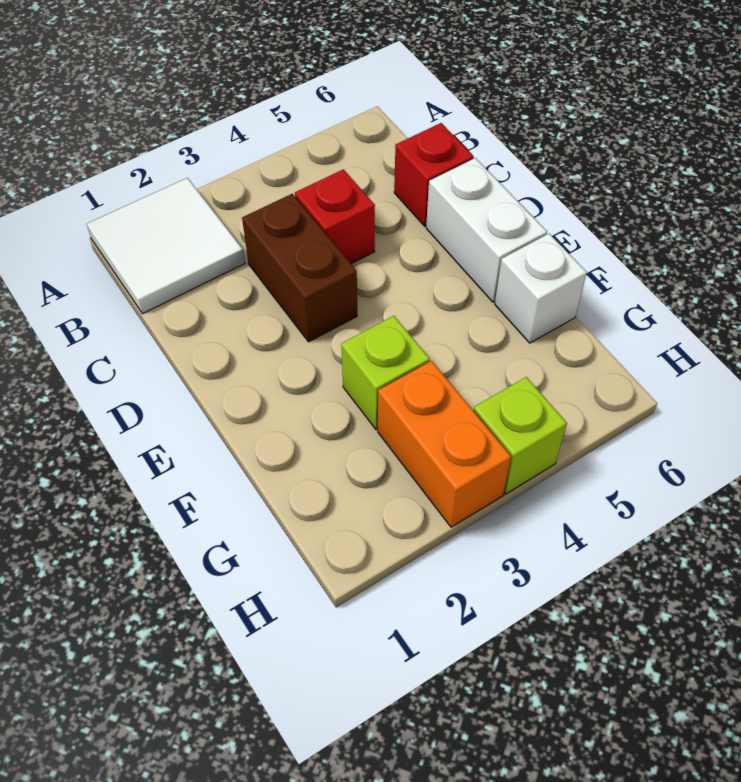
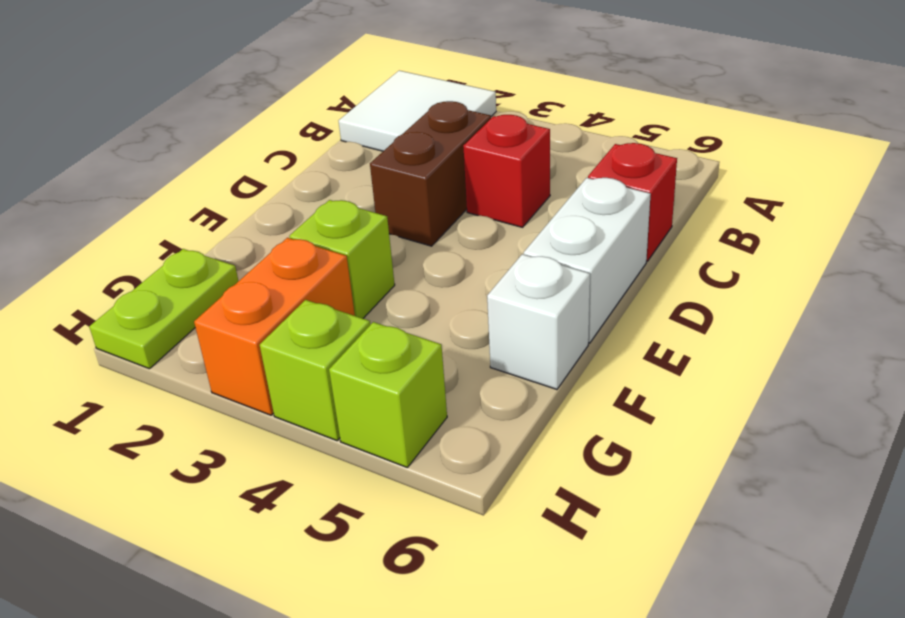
none -> lime plate G1:H1 level 1
none -> lime brick H5 level 1

